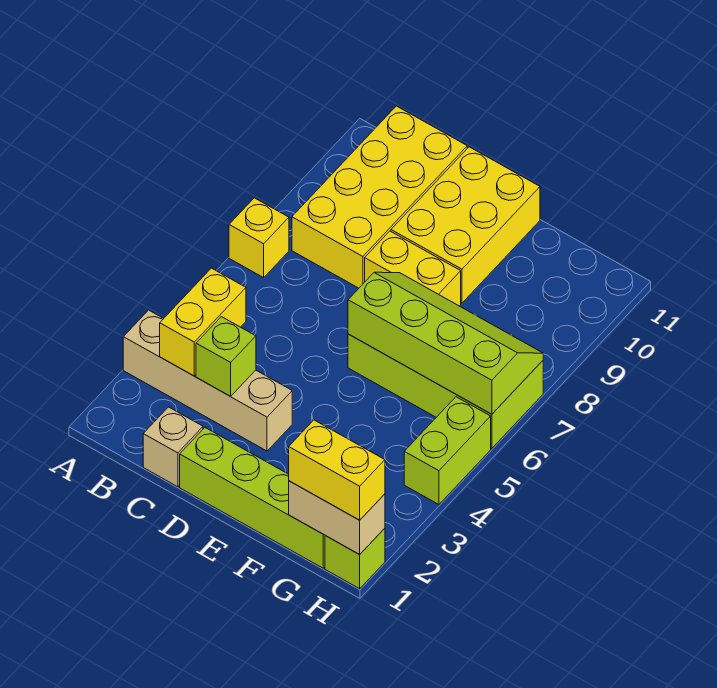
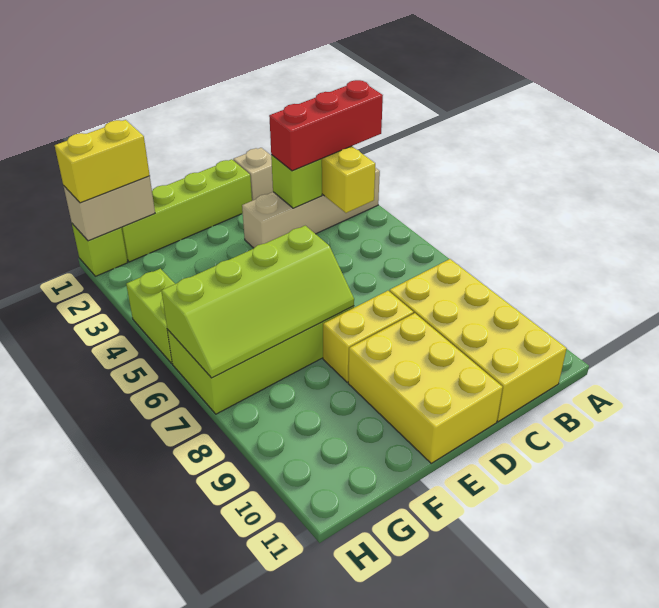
none -> red brick A3:C3 level 3
yellow brick A7 level 1 -> none

